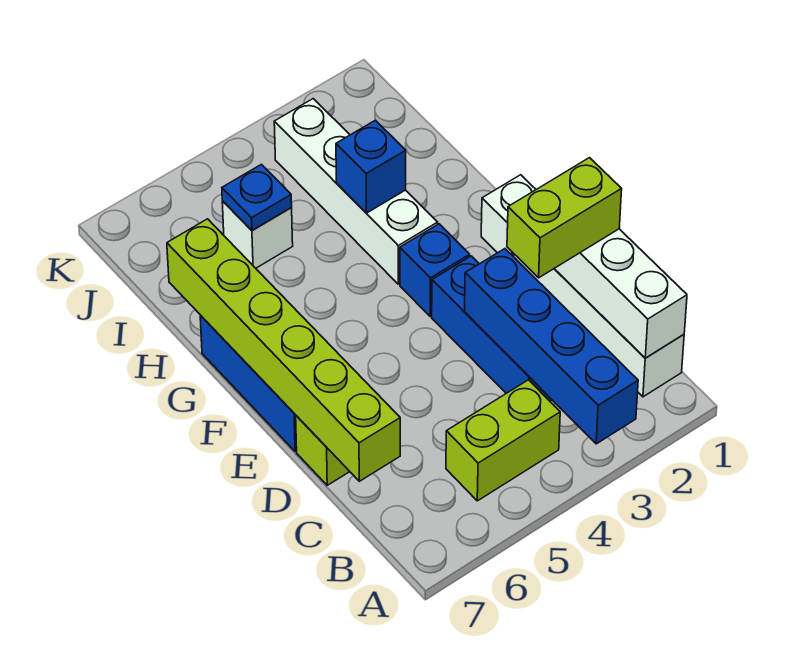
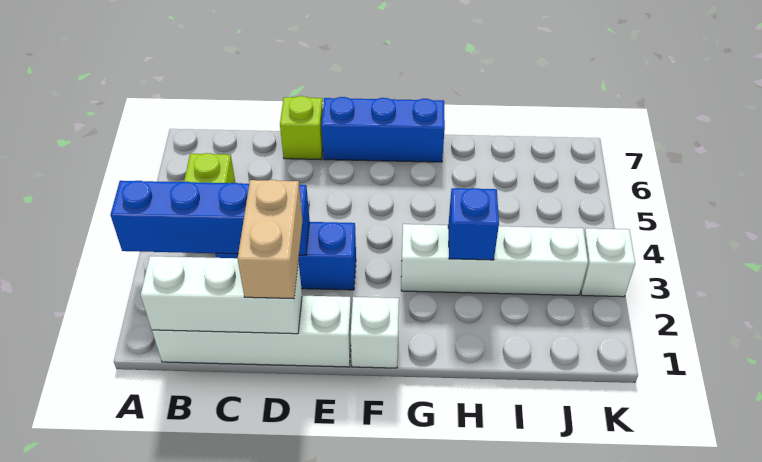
lime brick C7:H7 level 2 -> none
lime brick D1:D2 level 3 -> tan brick D1:D2 level 3
blue brick F3 level 1 -> none
white brick I5 level 1 -> white brick K3 level 1
blue plate I5 level 2 -> none

